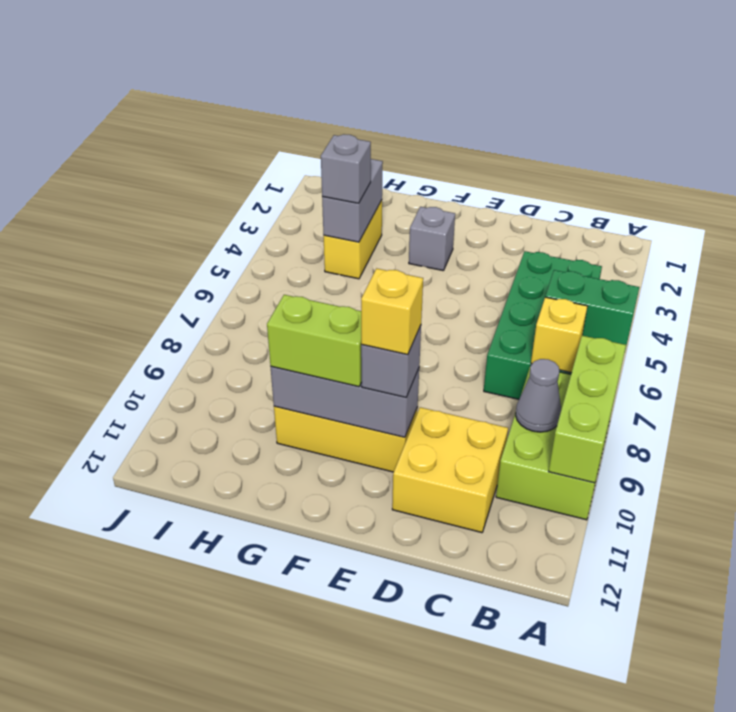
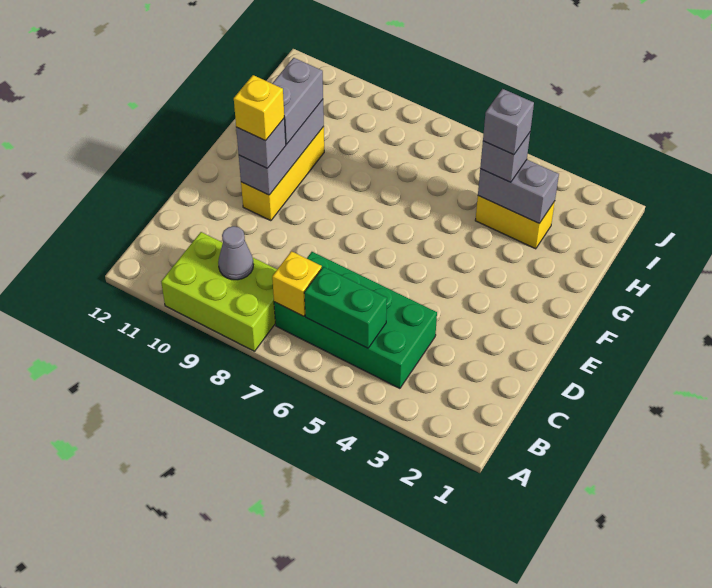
green brick A6:B6 level 2 -> green brick B5:B6 level 2
lime brick A8:A10 level 2 -> none
yellow brick C10:D11 level 1 -> none
grey brick F3 level 1 -> grey brick H4 level 4
lime brick F10:G10 level 3 -> grey brick F10:G10 level 3

